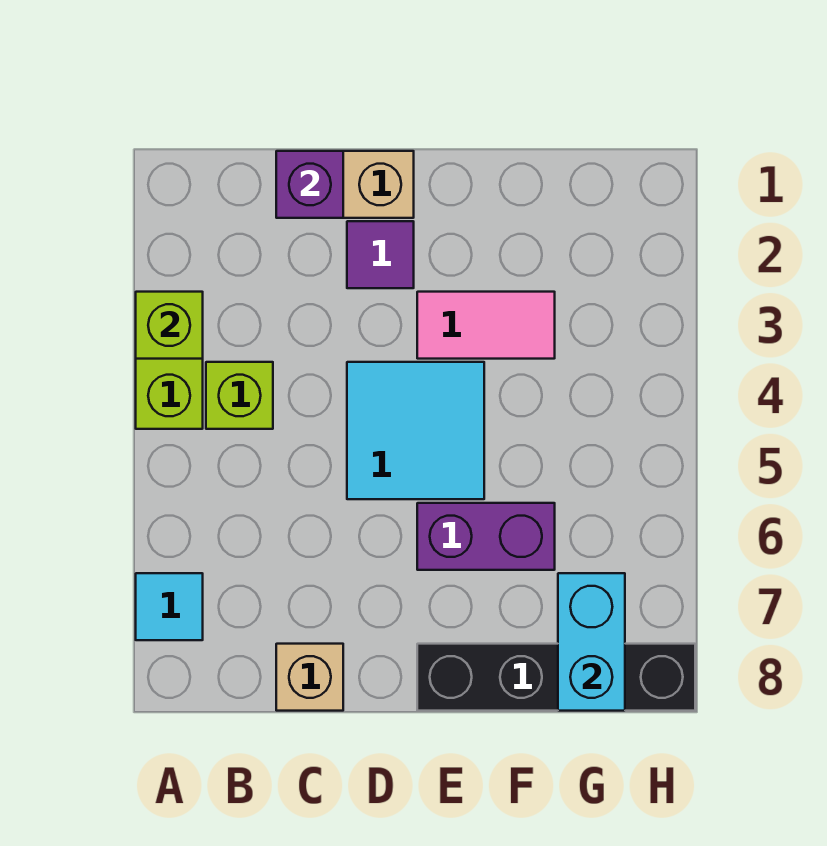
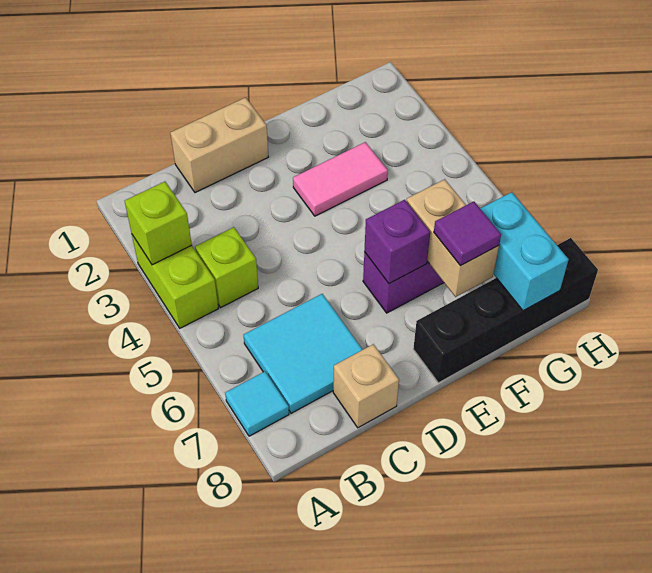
purple brick C1 level 2 -> purple brick E6 level 2
purple tile D2 level 1 -> purple tile F7 level 3
cyan tile D4:E5 level 1 -> cyan tile B6:C7 level 1
none -> tan brick F6:F7 level 2

